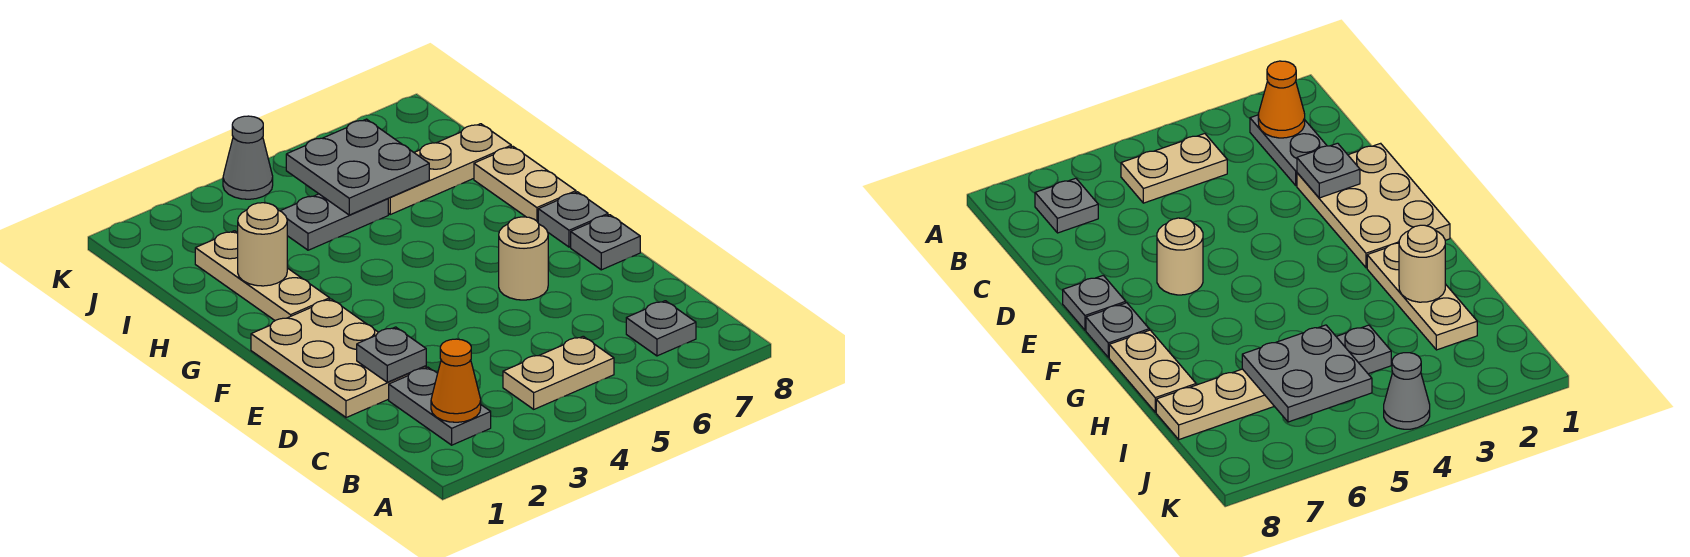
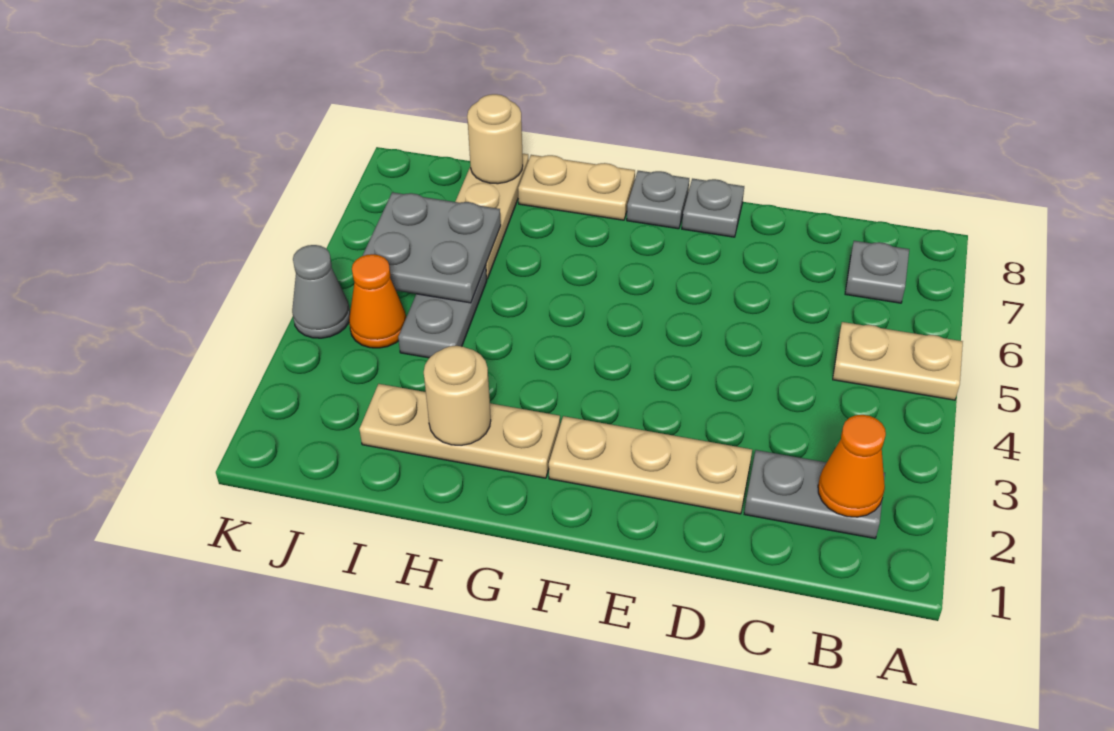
tan plate B4:B5 level 1 -> tan plate A5:B5 level 1
tan plate D1:F2 level 1 -> tan plate D2:F2 level 1
grey plate D2 level 2 -> none
tan round brick E6 level 1 -> tan round brick I8 level 2
none -> orange cone J4 level 1

